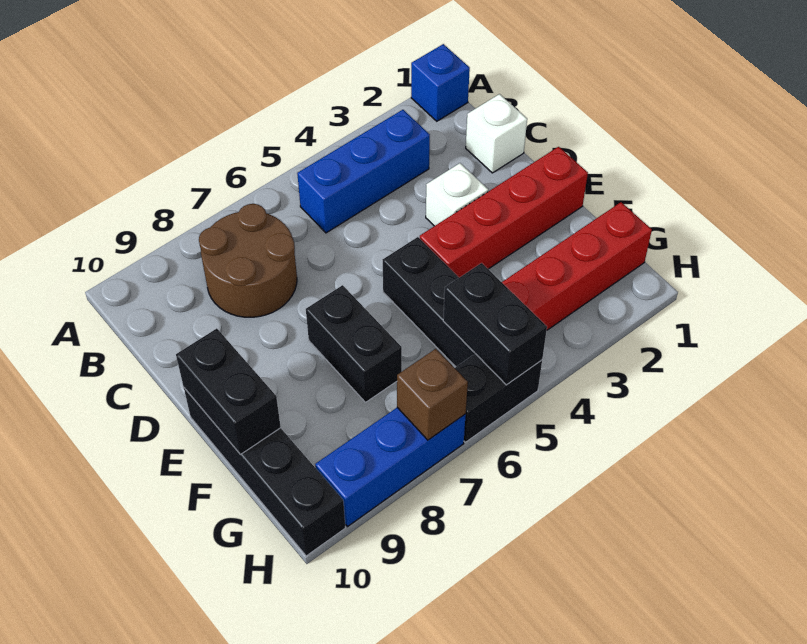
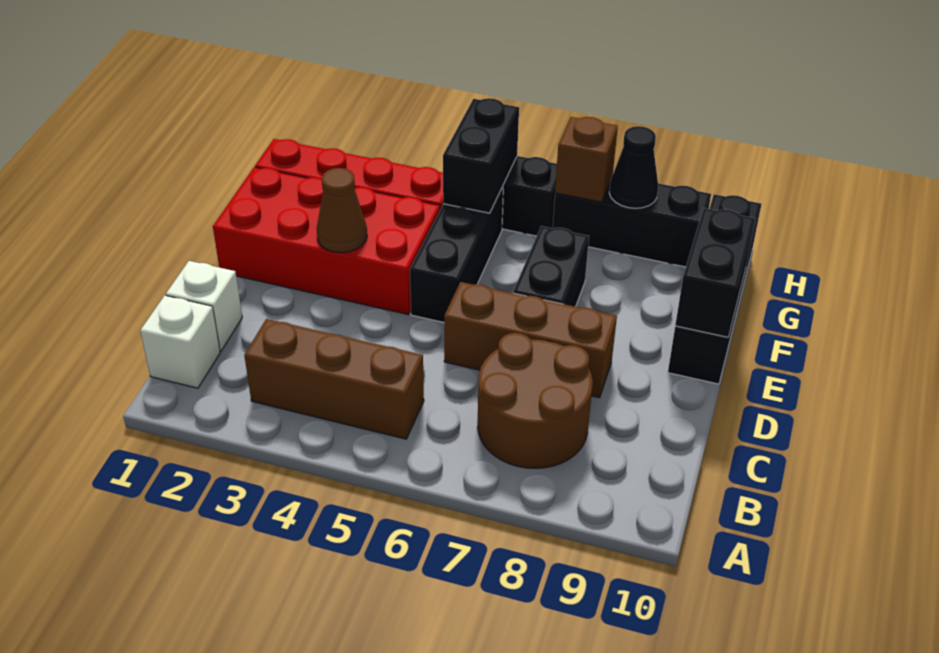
blue brick A1 level 1 -> none
blue brick B3:B5 level 1 -> brown brick B3:B5 level 1
white brick D3 level 1 -> white brick B1 level 1
none -> brown brick D6:D8 level 1
red brick E1:E4 level 1 -> red brick E1:F4 level 1
none -> brown cone E3 level 2
blue brick H7:H9 level 1 -> black brick H7:H9 level 1
none -> black cone H8 level 2

